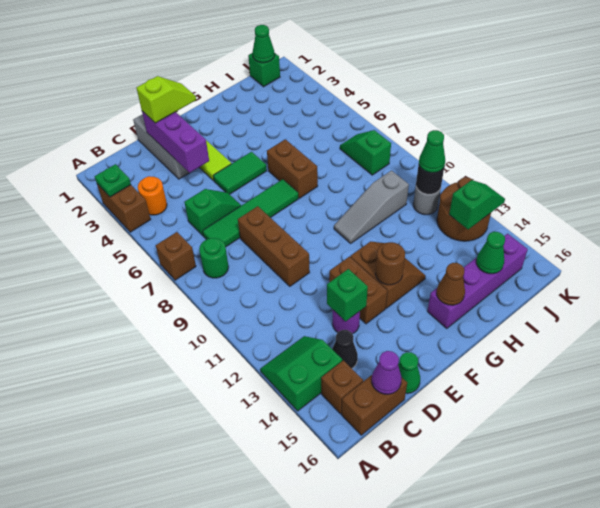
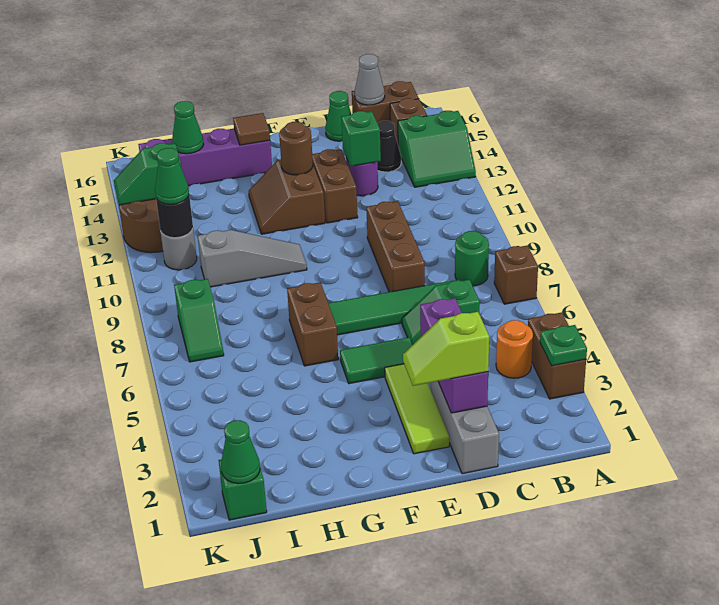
purple cone C16 level 2 -> grey cone C16 level 2
brown cone G15 level 2 -> brown tile G15 level 2

